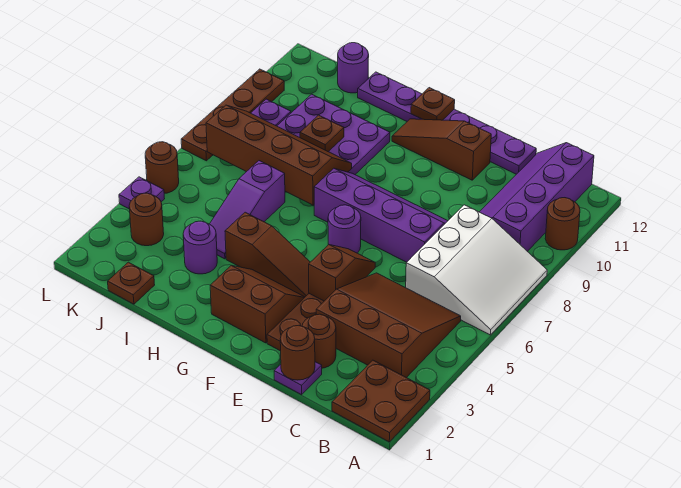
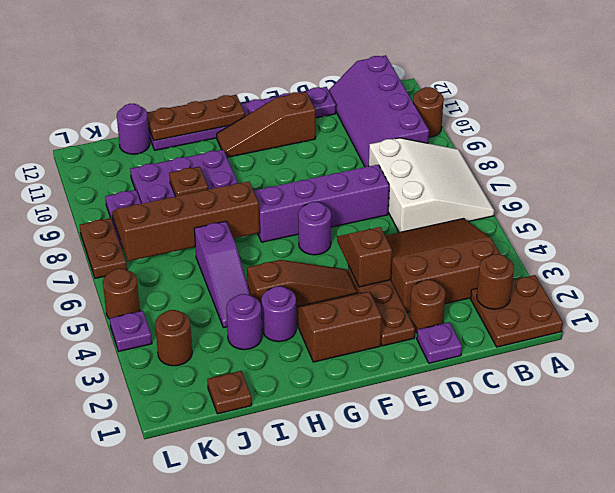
brown round brick D1 level 2 -> brown round brick B2 level 2
brown plate G12 level 2 -> brown plate G12:I12 level 2
none -> purple round brick H3 level 1
brown plate L7:L10 level 1 -> brown plate L7:L8 level 1

